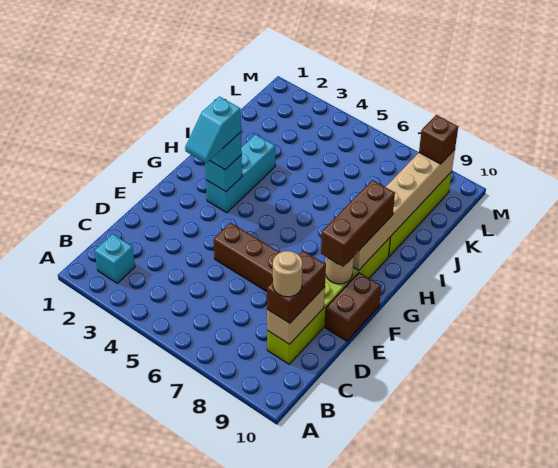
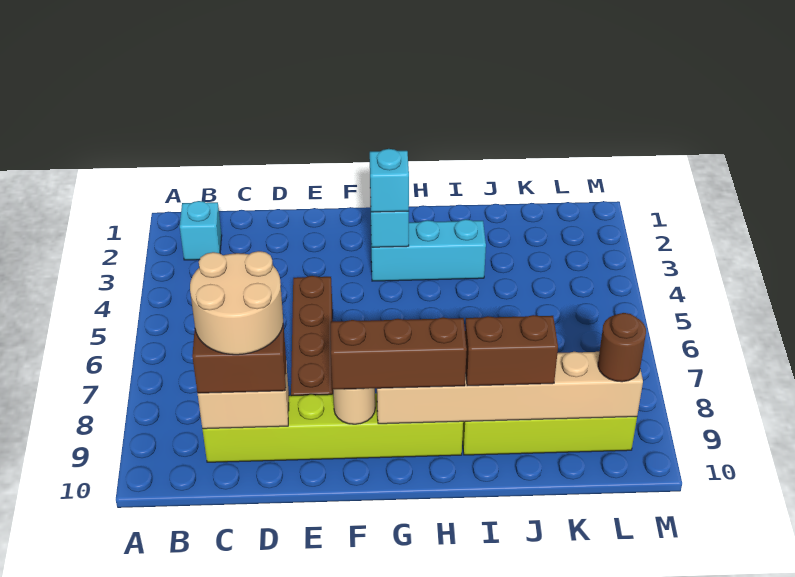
tan round brick C9 level 4 -> tan round brick C8:D9 level 4
brown brick E10:F10 level 1 -> brown brick I9:J9 level 3
cyan slope F3:G3 level 4 top G -> none
brown brick L9 level 3 -> brown round brick L9 level 3

